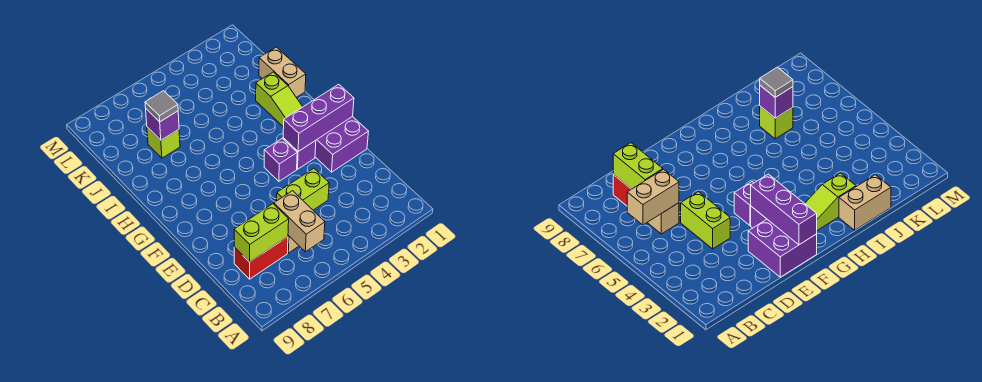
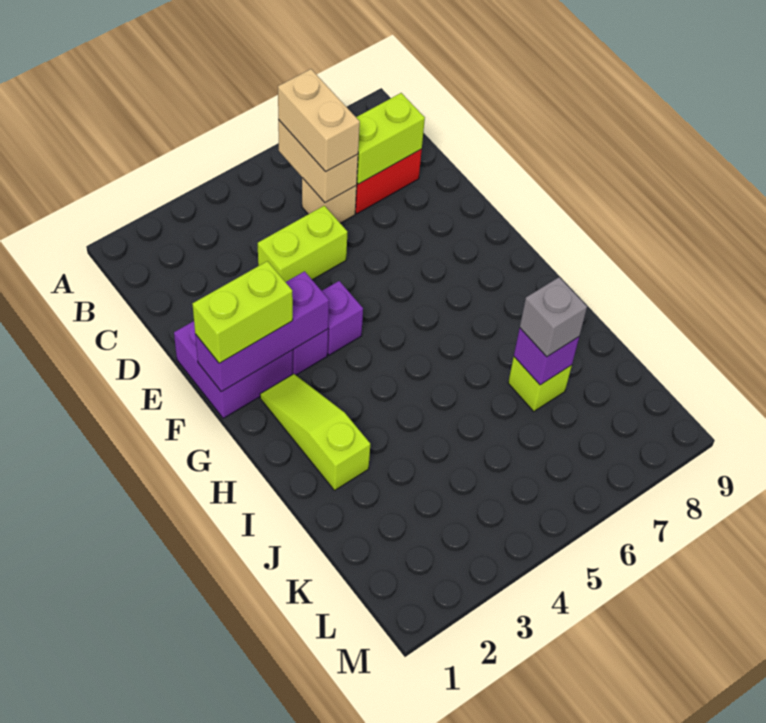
none -> lime brick F1:F2 level 3
tan brick I1:J1 level 1 -> tan brick B6:C6 level 3
grey tile J7 level 3 -> grey brick J7 level 3

